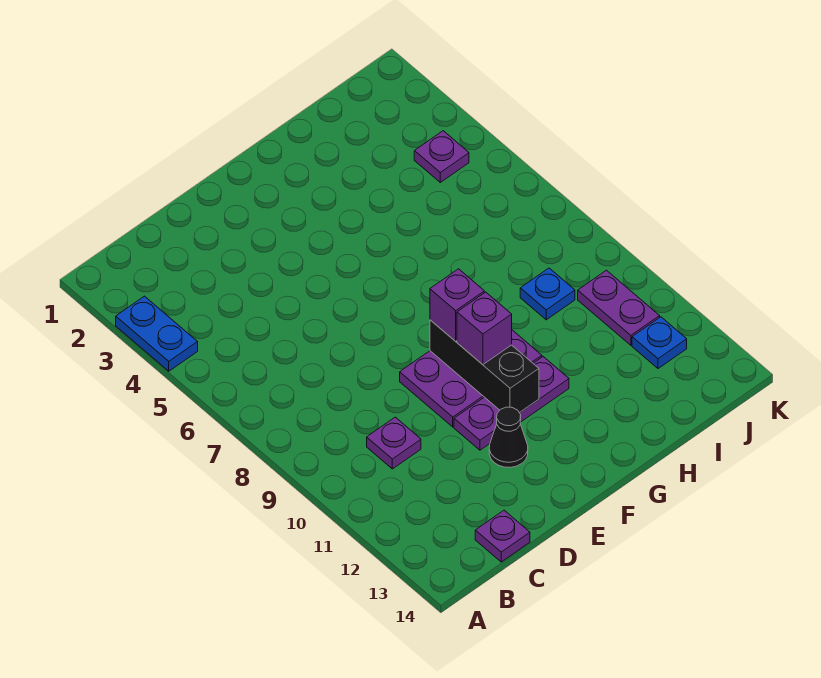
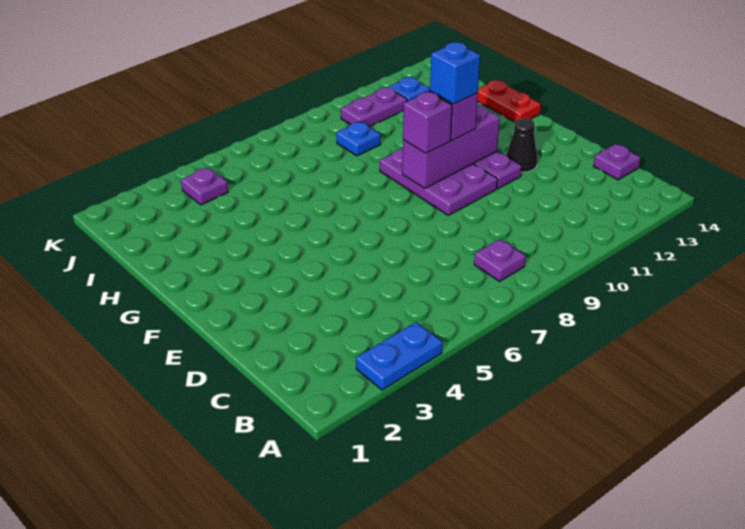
purple plate C10 level 1 -> purple plate B8 level 1
black brick F9:F11 level 2 -> purple brick F9:F11 level 2
none -> blue brick F10 level 4
none -> red plate G14:H14 level 1

